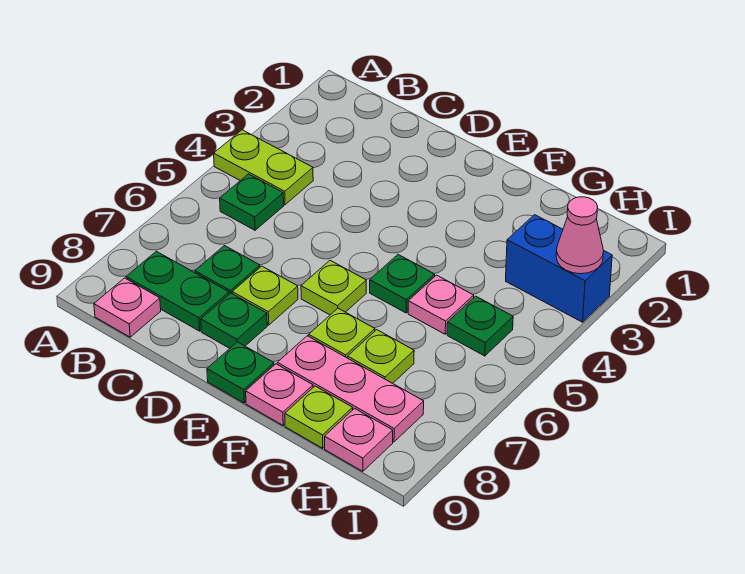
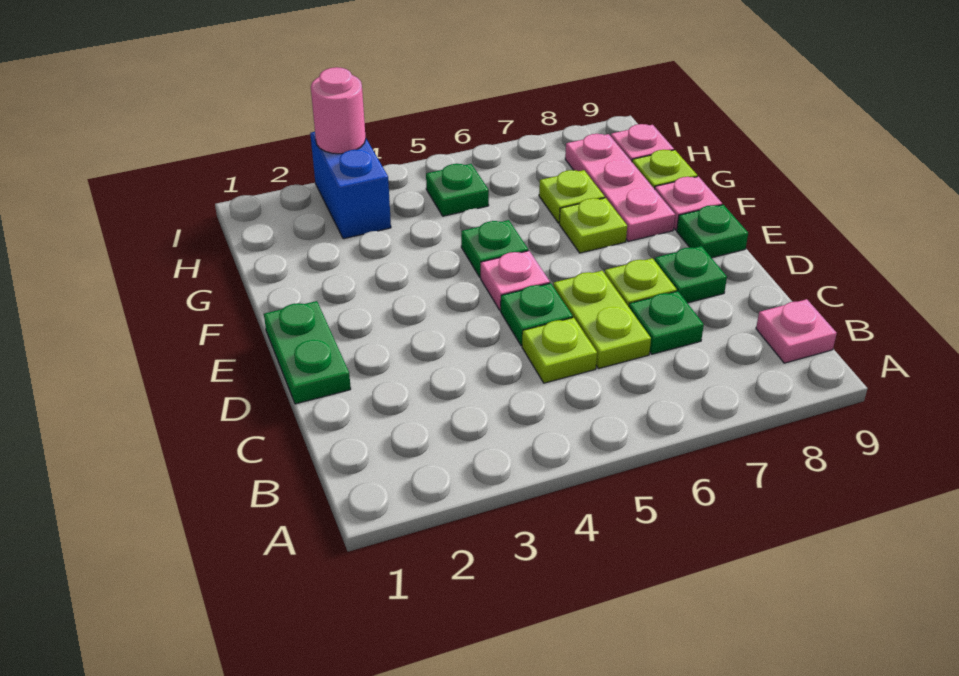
lime plate A4:B4 level 1 -> lime plate C6:D6 level 1
green plate B5 level 1 -> green plate D5 level 1
green plate B8:C8 level 1 -> green plate D1:E1 level 1
lime plate E6 level 1 -> lime plate C5 level 1
pink plate G5 level 1 -> pink plate E5 level 1
pink cone I3 level 2 -> pink round brick I3 level 2

